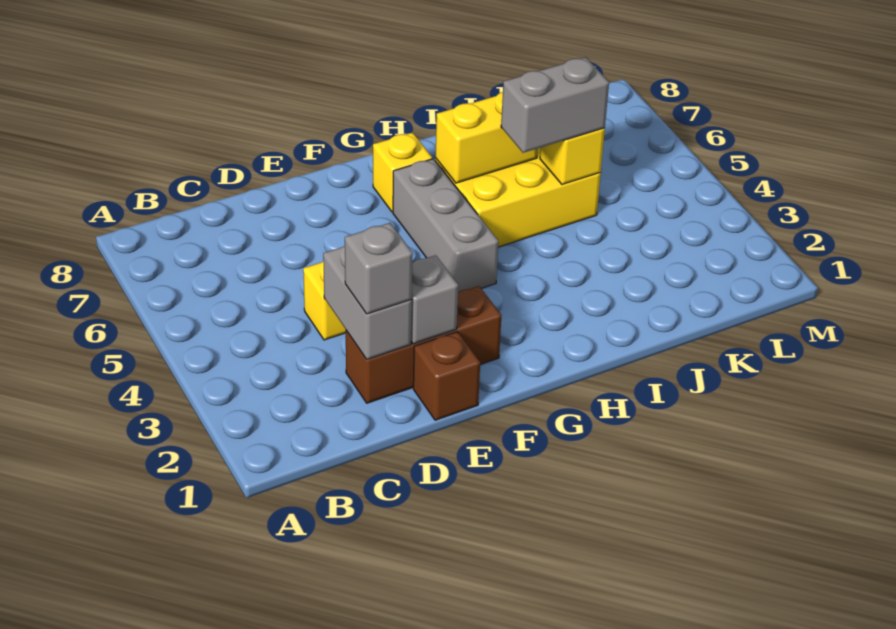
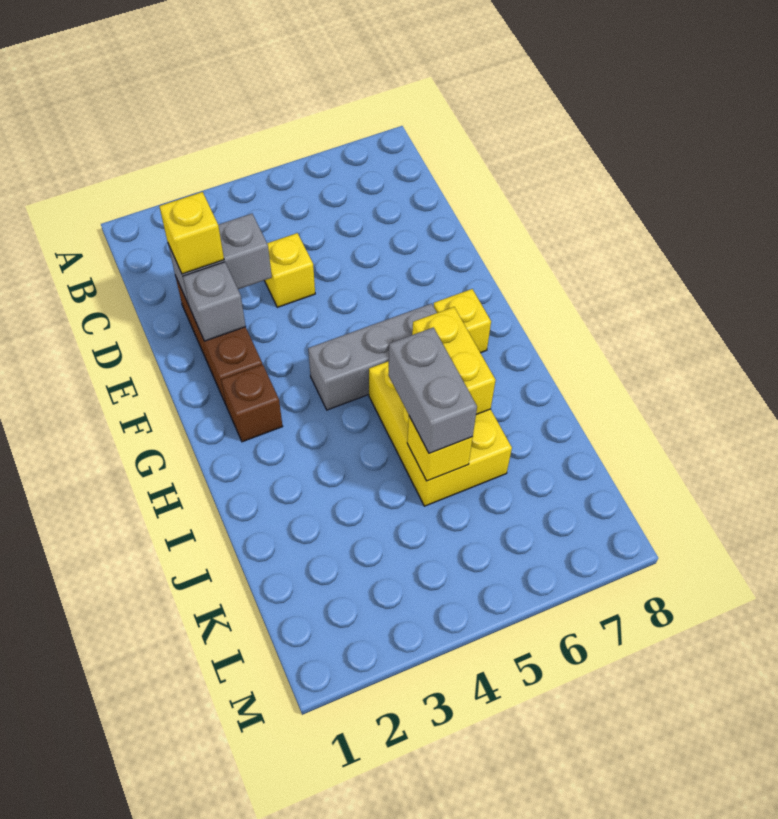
grey brick D2 level 3 -> yellow brick D2 level 3
brown brick E1 level 1 -> brown brick G2 level 1

